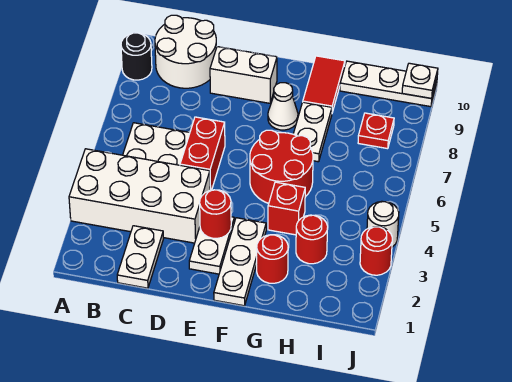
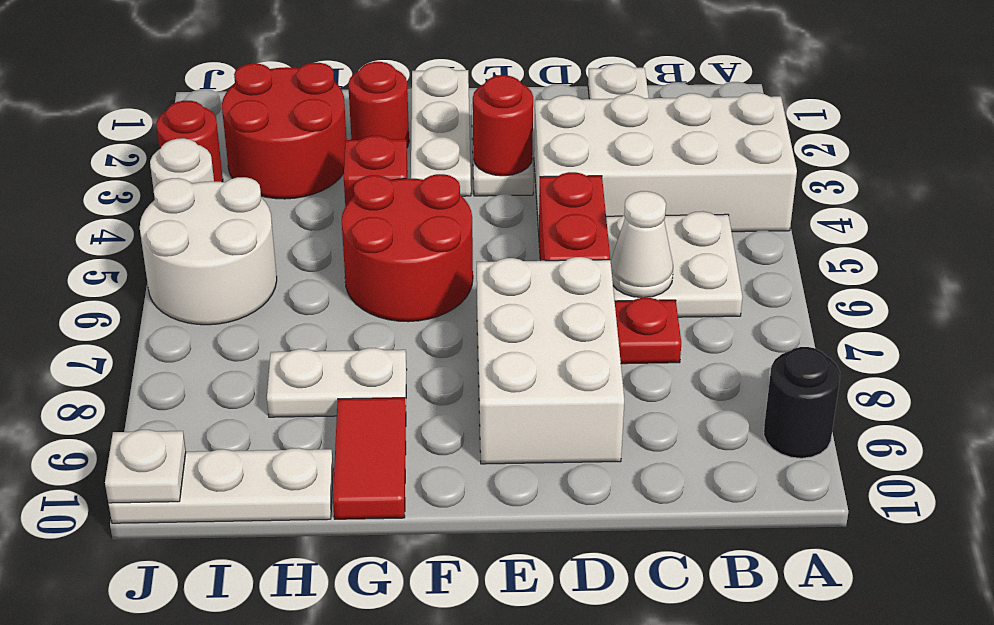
white round brick B9:C10 level 1 -> white round brick I5:J6 level 1
white brick D9:E9 level 1 -> white brick D7:E9 level 1
white cone F8 level 1 -> white cone C6 level 2
white plate G7:G8 level 1 -> white plate G8:H8 level 1
red round brick H3 level 1 -> red round brick H2:I3 level 1
red plate I8 level 1 -> red plate C7 level 1

